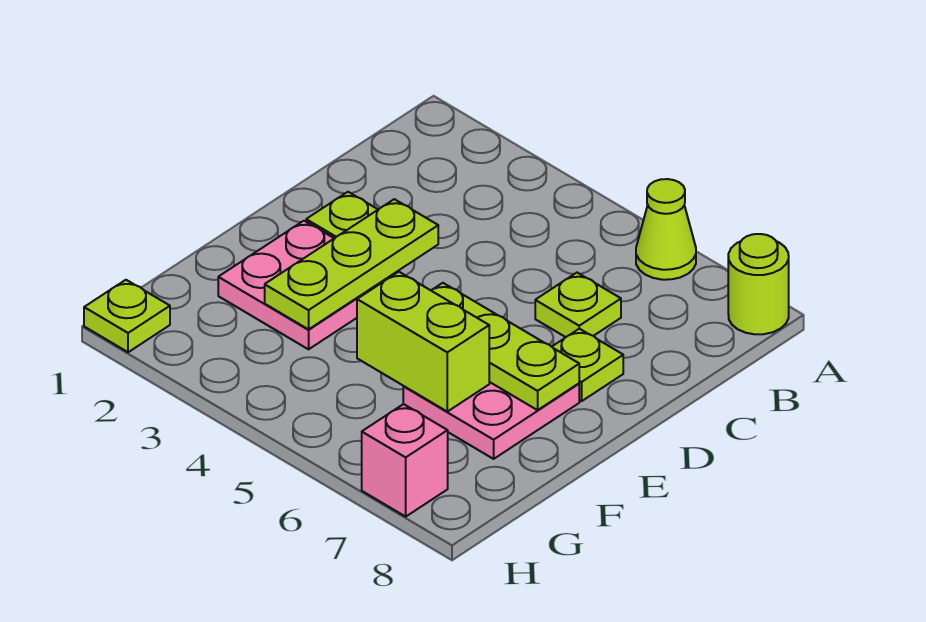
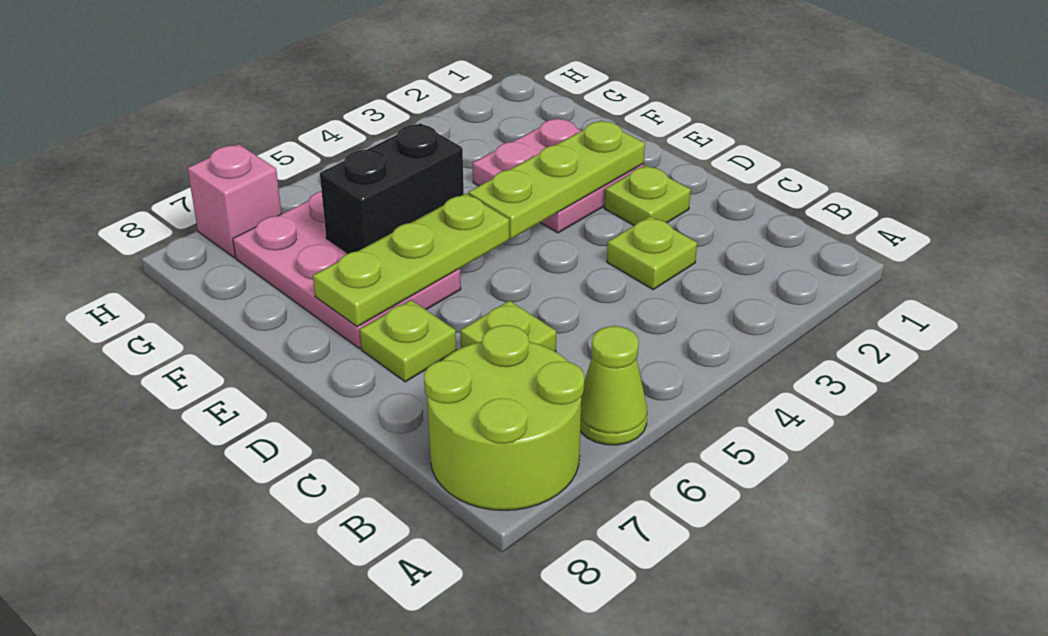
lime round brick A8 level 1 -> lime round brick A7:B8 level 1
lime plate D3:F3 level 2 -> lime plate E2:E4 level 2
pink plate E6:F7 level 1 -> pink plate E6:G7 level 1
lime brick F5:F6 level 2 -> black brick F5:F6 level 2
lime plate H1 level 1 -> lime plate C3 level 1

